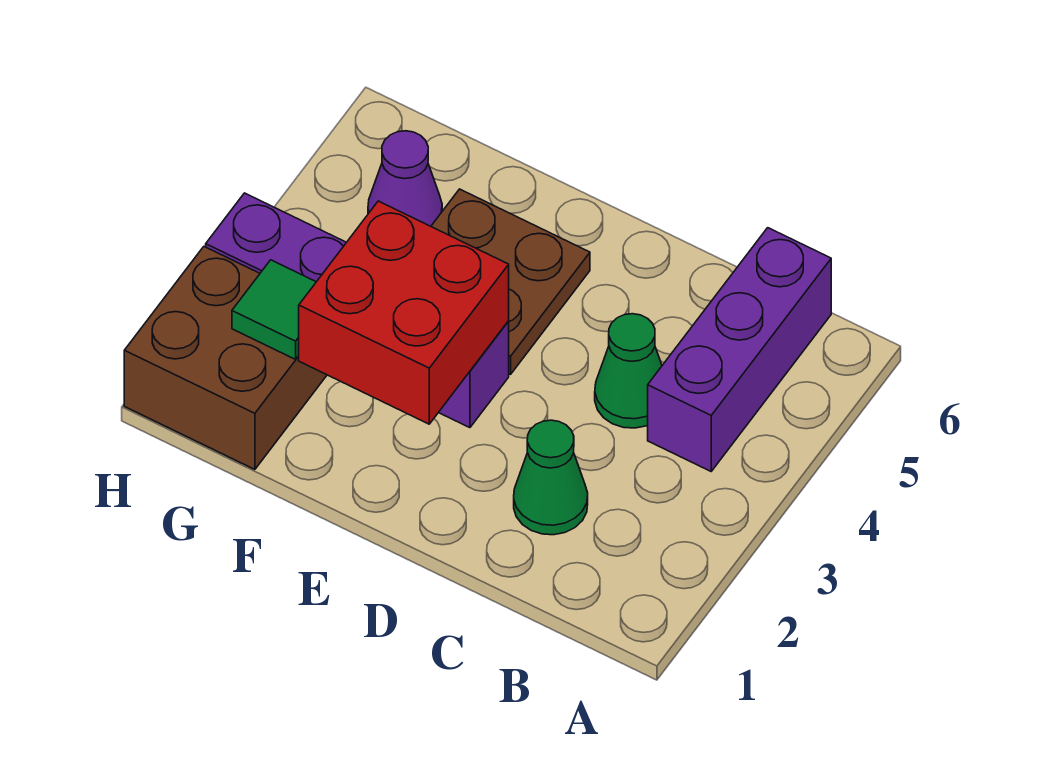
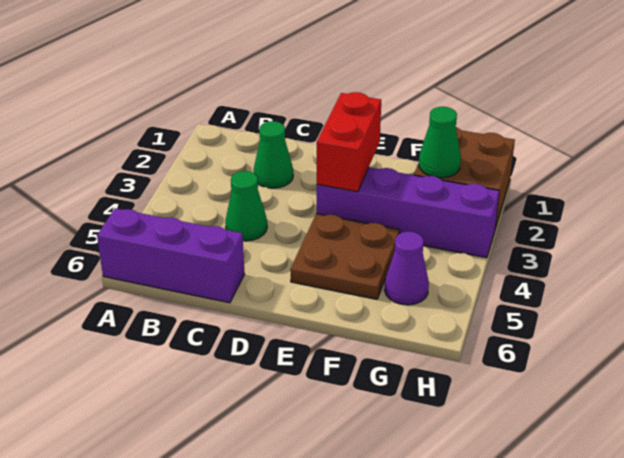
purple brick B4:B6 level 1 -> purple brick A6:C6 level 1
red brick E2:F3 level 2 -> red brick E2:E3 level 2
green tile G2 level 2 -> green cone G2 level 2

